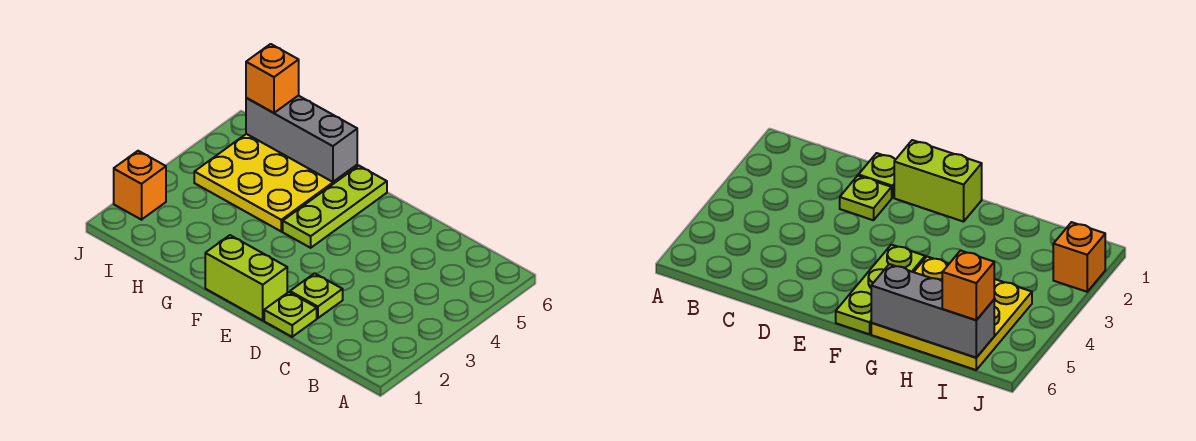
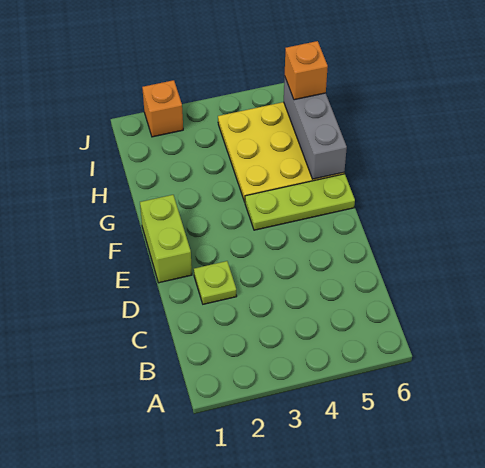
lime plate D1 level 1 -> none

